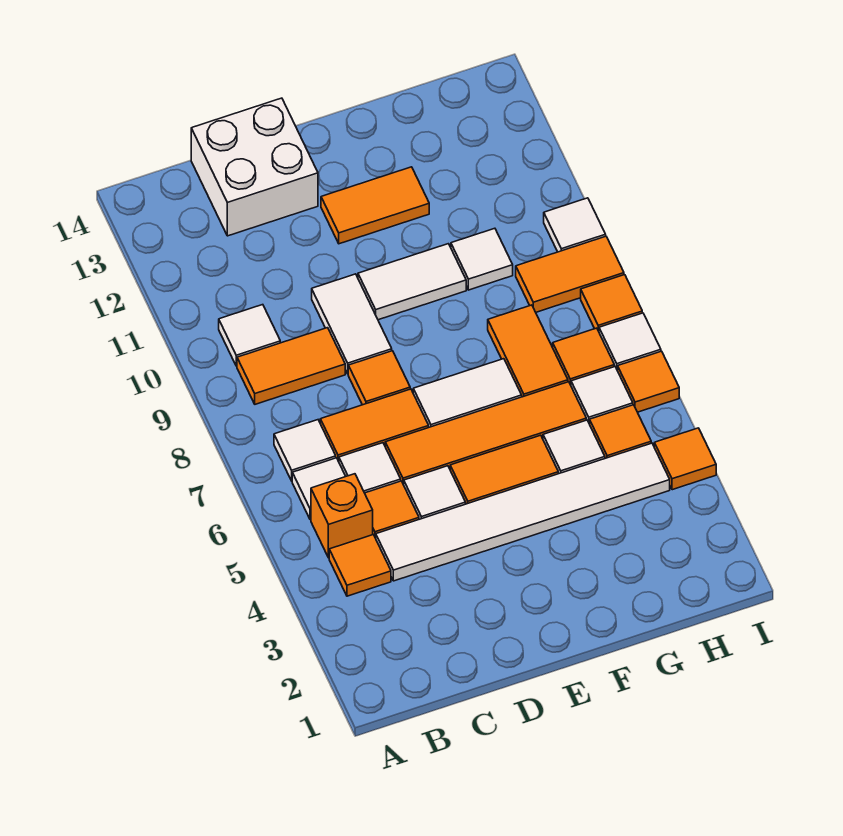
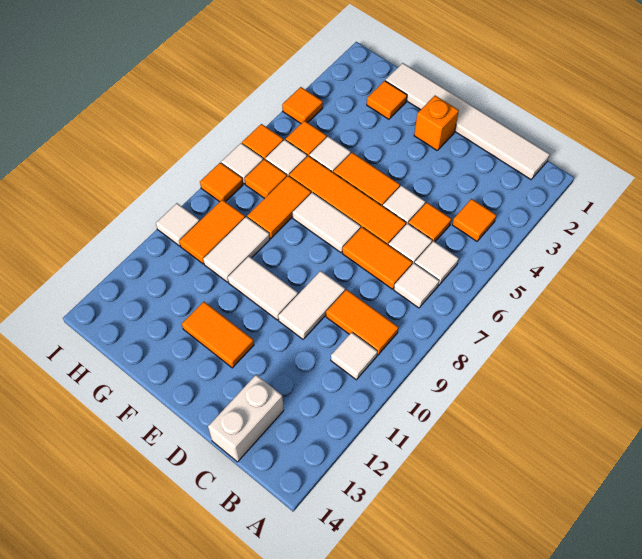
orange brick B5 level 1 -> orange brick E2 level 1
white tile C4:H4 level 1 -> white tile B1:G1 level 1
white brick C13:D14 level 1 -> white brick C13:C14 level 1
orange tile D8 level 1 -> orange tile G2 level 1
white tile G10 level 1 -> white tile G9:G10 level 1
orange tile H9:I9 level 1 -> orange tile H9:H10 level 1

